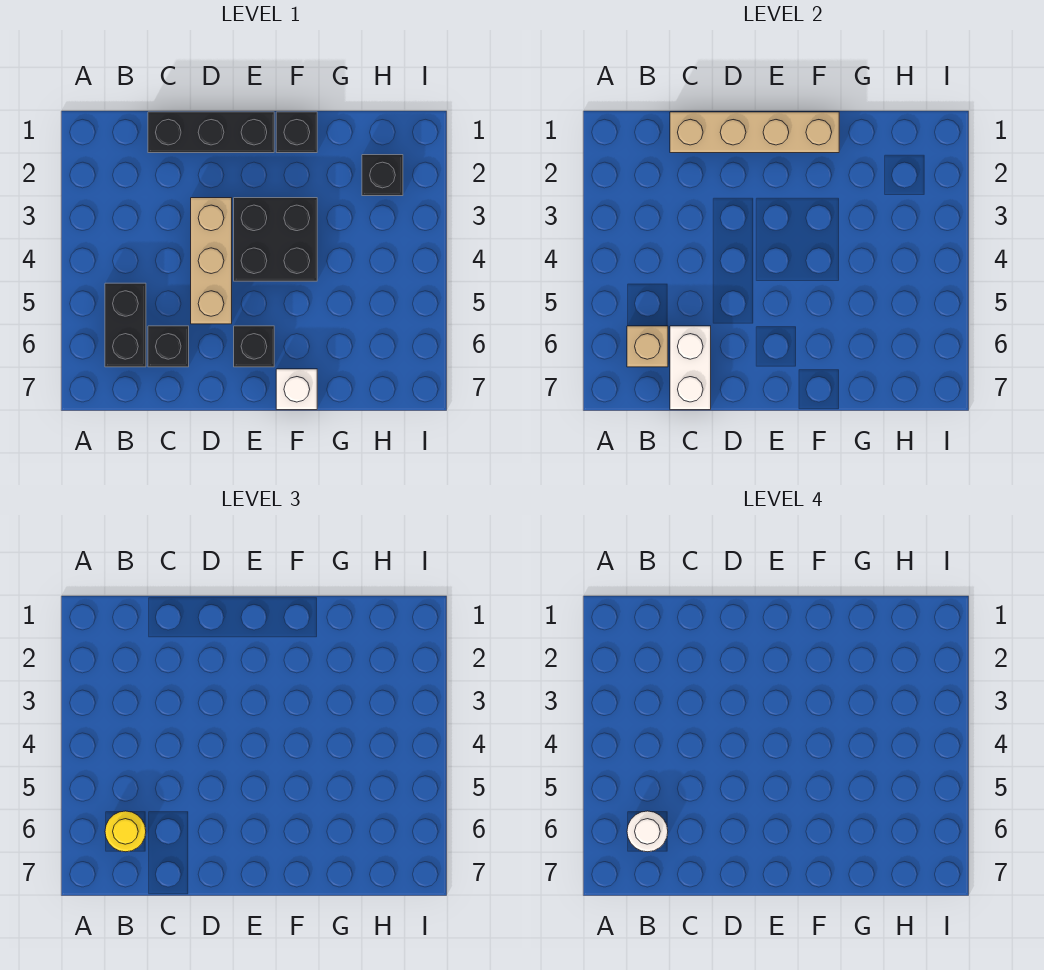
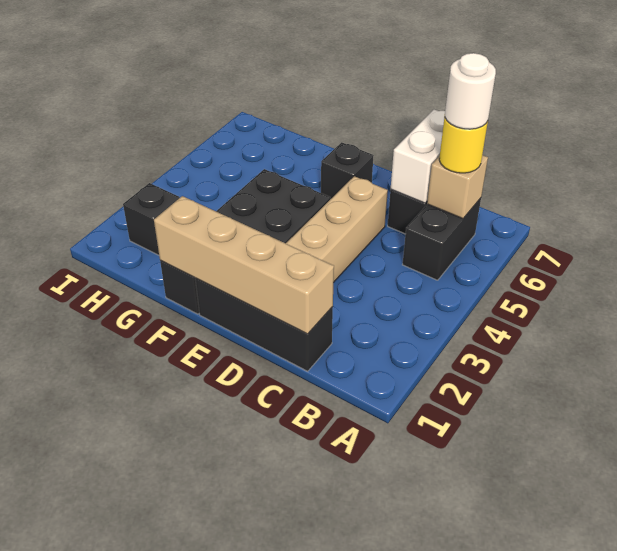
white brick F7 level 1 -> none

